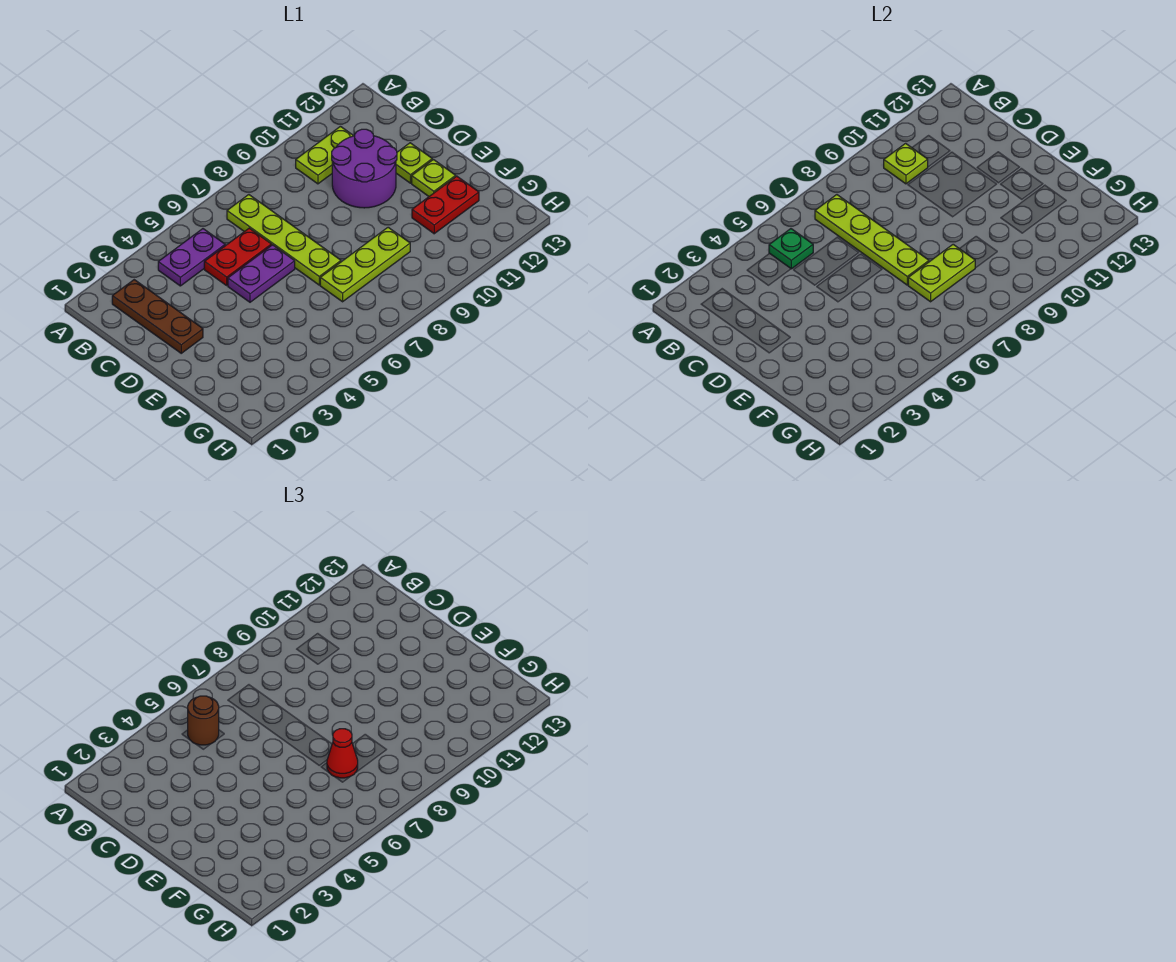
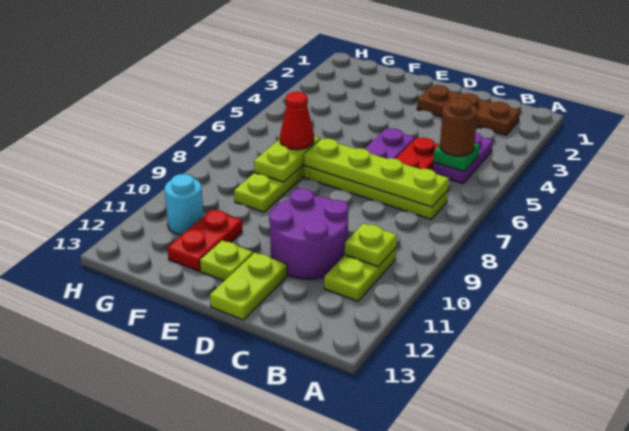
lime plate D12 level 1 -> lime plate D12:D13 level 1
none -> cyan round brick G11 level 1

